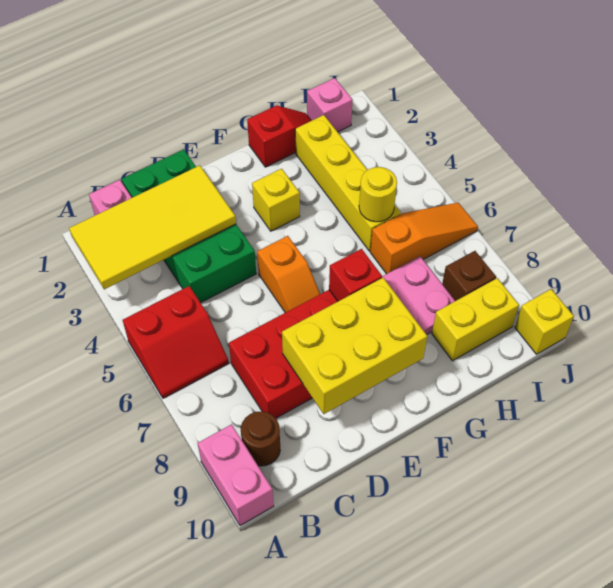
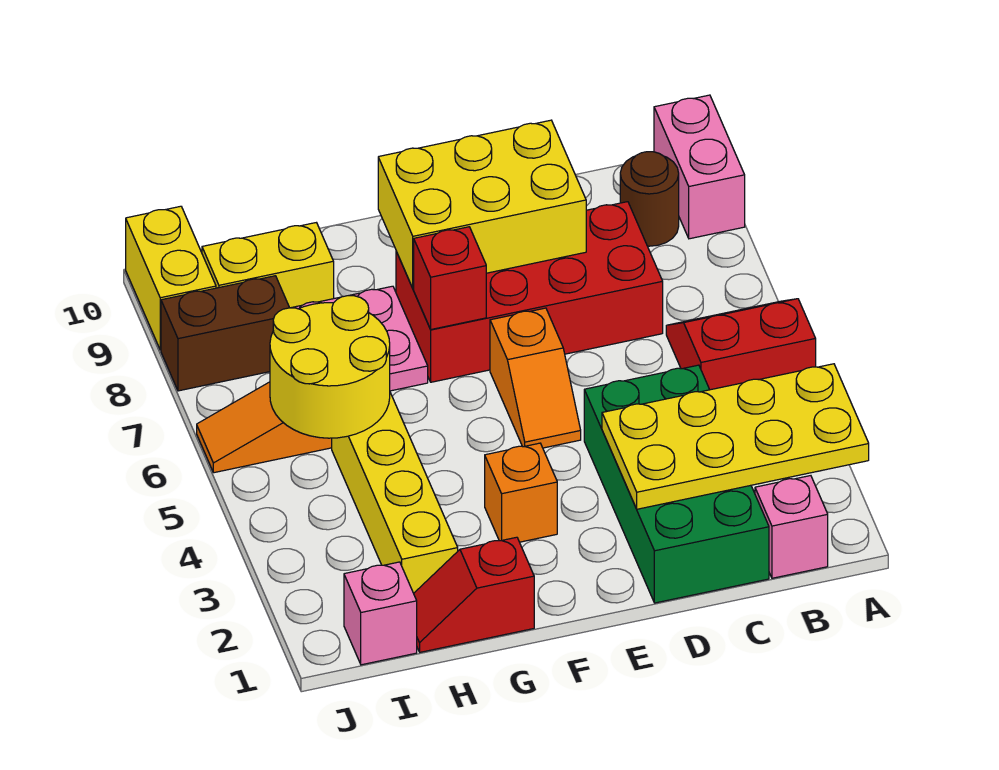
yellow tile A2:D3 level 2 -> yellow plate A2:D3 level 2
orange slope E5:E6 level 1 top 5 -> orange slope E5:E6 level 1 top 6
yellow brick F3 level 1 -> orange brick F3 level 1
yellow round brick H5 level 2 -> yellow round brick H5:I6 level 2
brown brick I8 level 1 -> brown brick I8:J8 level 1
yellow brick J10 level 1 -> yellow brick J9:J10 level 1

